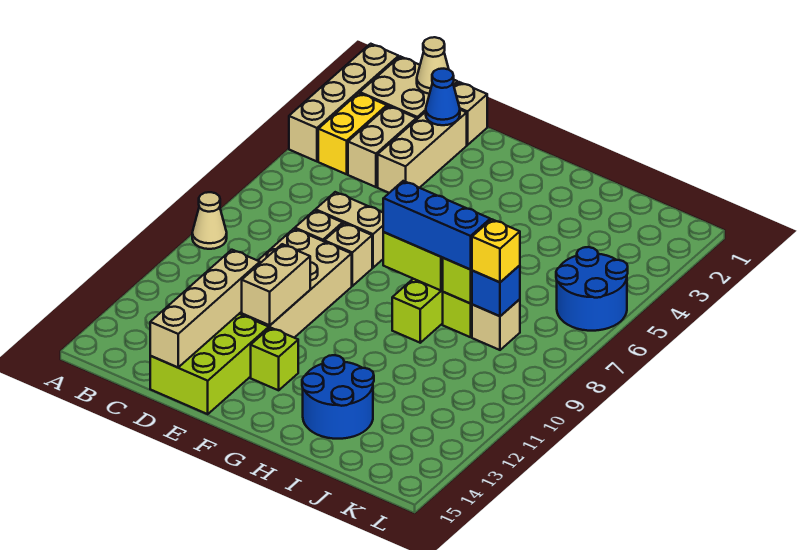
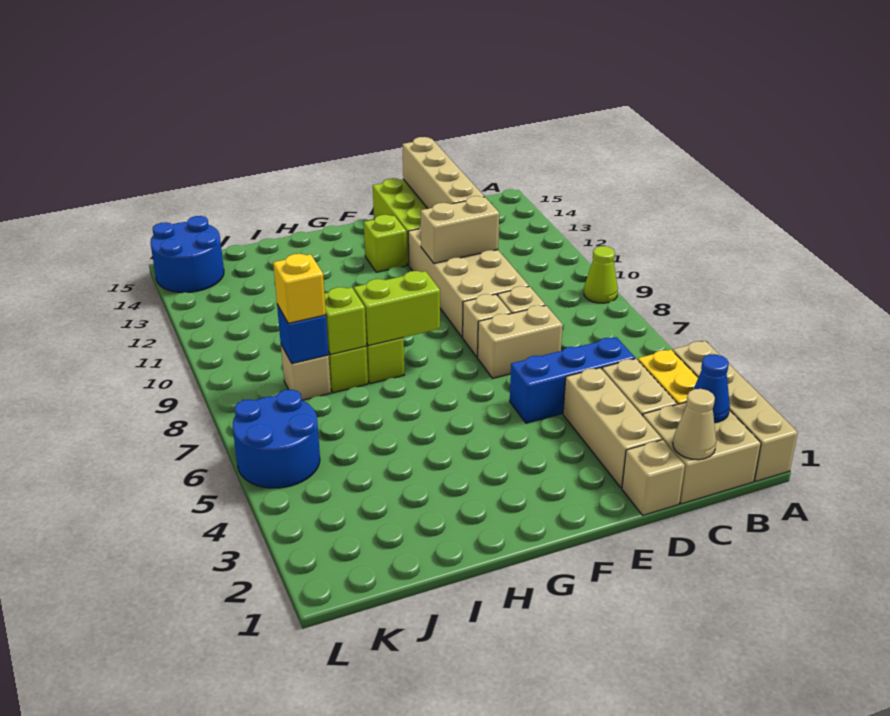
tan cone A9 level 1 -> lime cone A9 level 1
blue cone D2 level 2 -> blue cone B2 level 2
tan brick E11:E12 level 2 -> tan brick D11:E11 level 2
blue brick G8:I8 level 3 -> blue brick C5:E5 level 1
blue round brick H13:I14 level 1 -> blue round brick K14:L15 level 1

